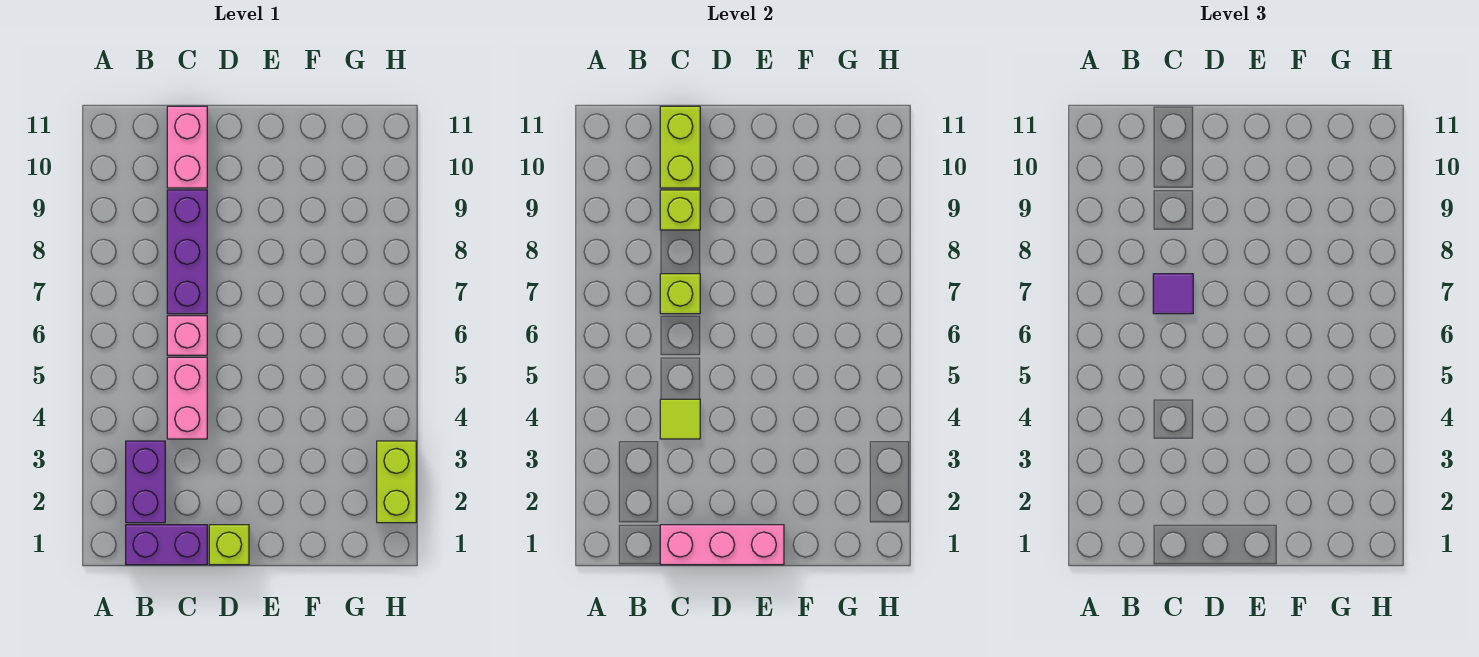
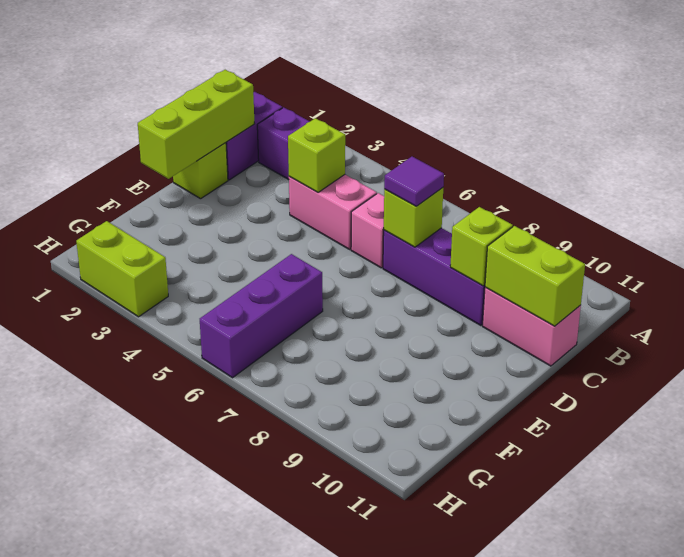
pink brick C1:E1 level 2 -> lime brick C1:E1 level 2
lime tile C4 level 2 -> lime brick C4 level 2
none -> purple brick F6:H6 level 1

